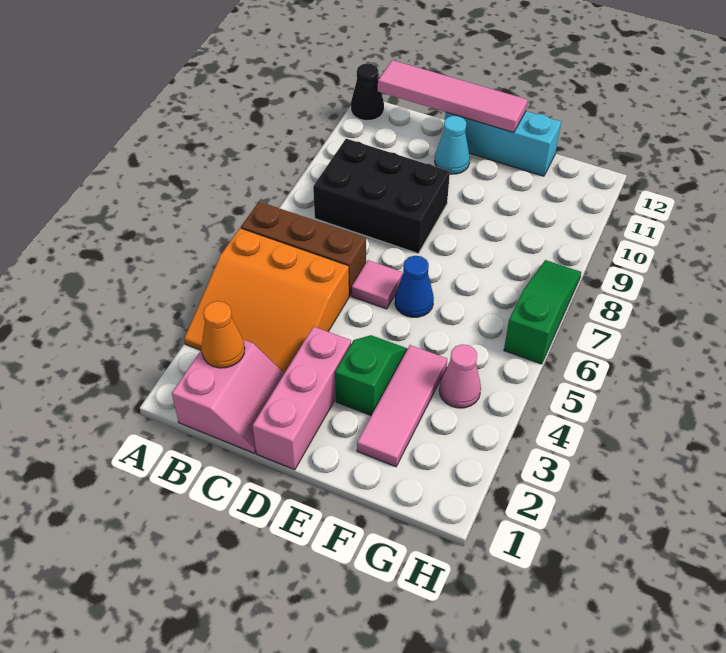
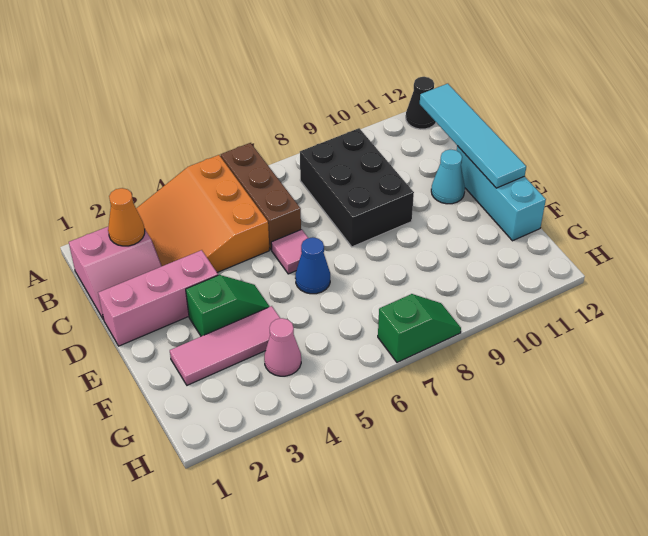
pink tile B12:E12 level 2 -> cyan tile B12:E12 level 2
green slope H6:H8 level 1 top 6 -> green slope H7:H8 level 1 top 7

